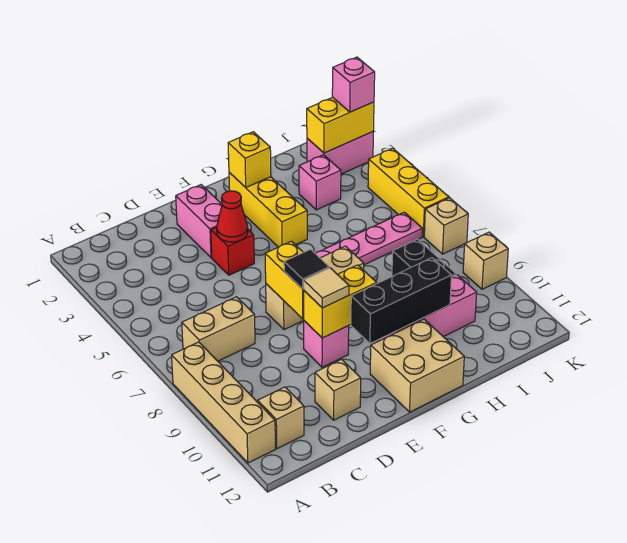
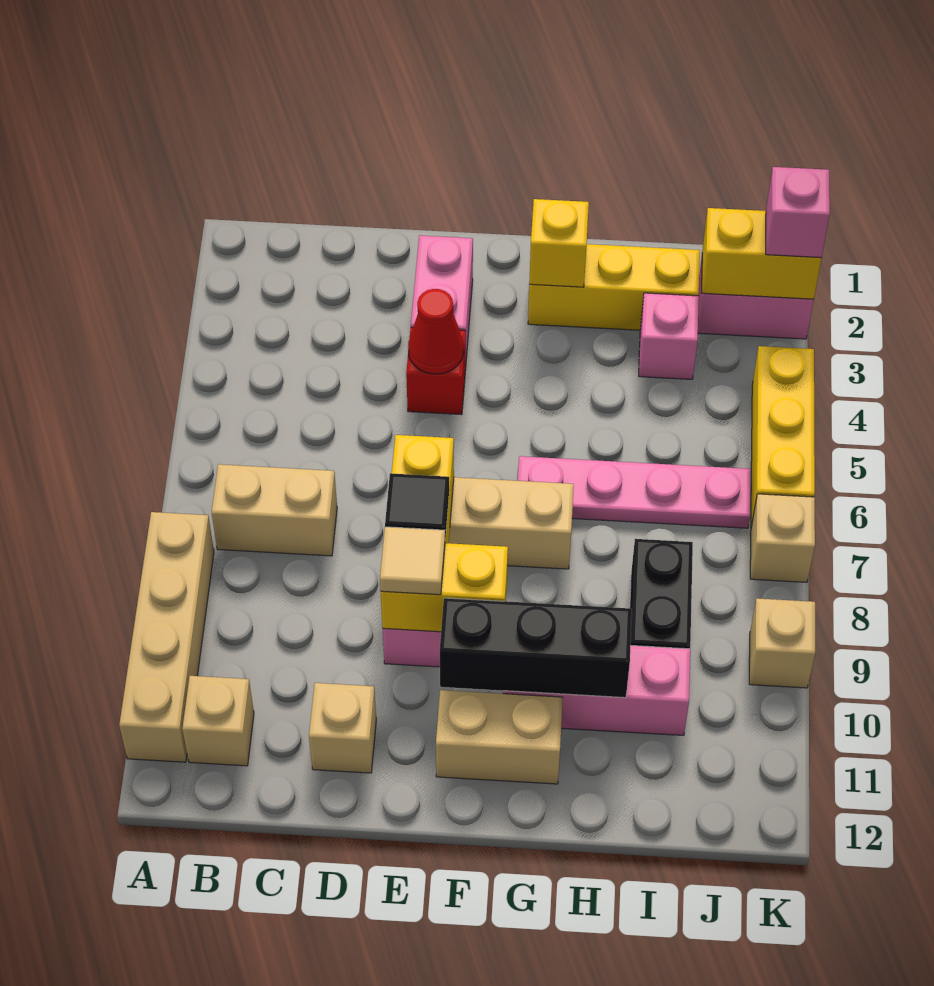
tan brick F11:G12 level 1 -> tan brick F11:G11 level 1
yellow brick G2:G4 level 1 -> yellow brick G2:I2 level 1

